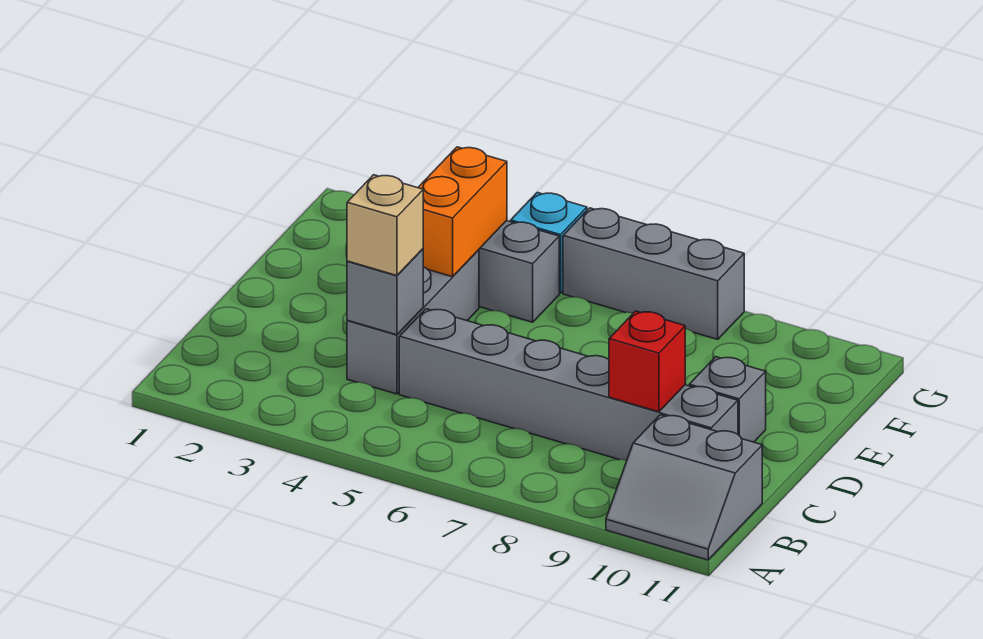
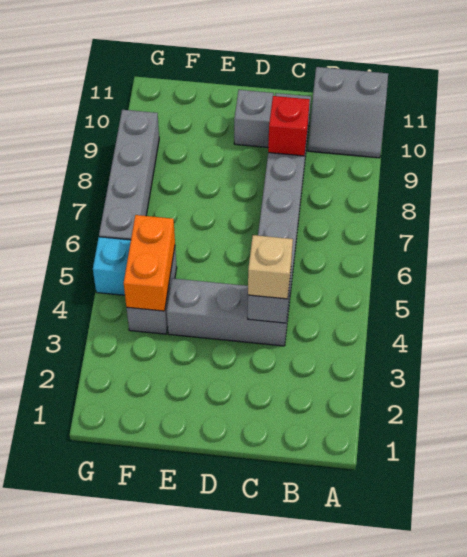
grey slope A10:B11 level 1 top B -> grey slope A10:B11 level 1 top 11
orange brick E4:F4 level 2 -> orange brick F4:F5 level 2
grey brick G6:G8 level 1 -> grey brick G6:G9 level 1

